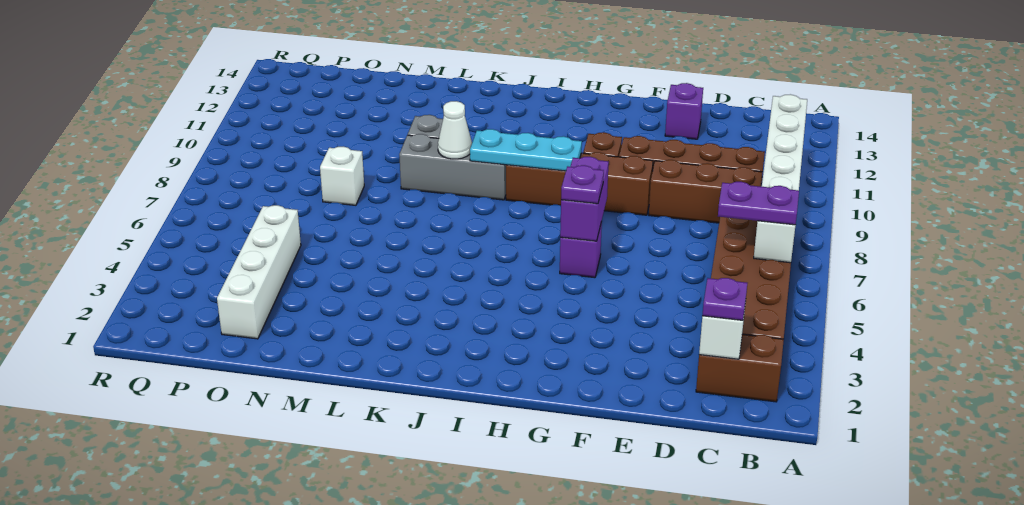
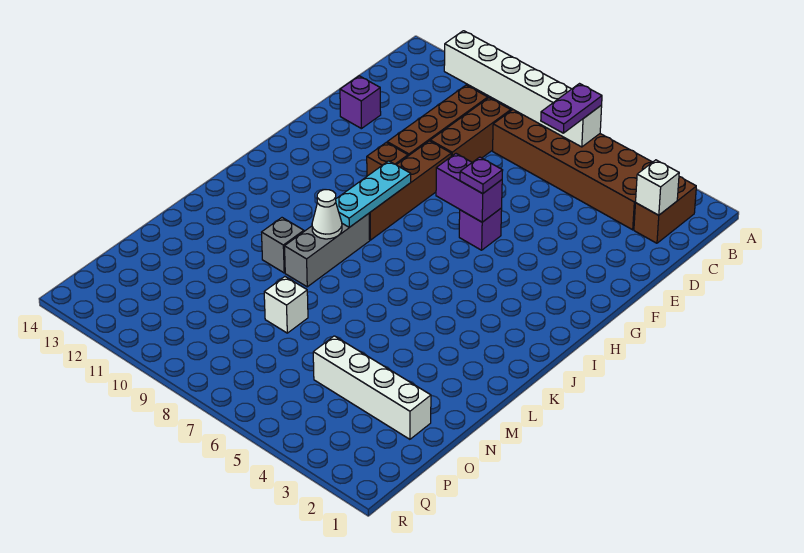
purple plate C2 level 3 -> none

